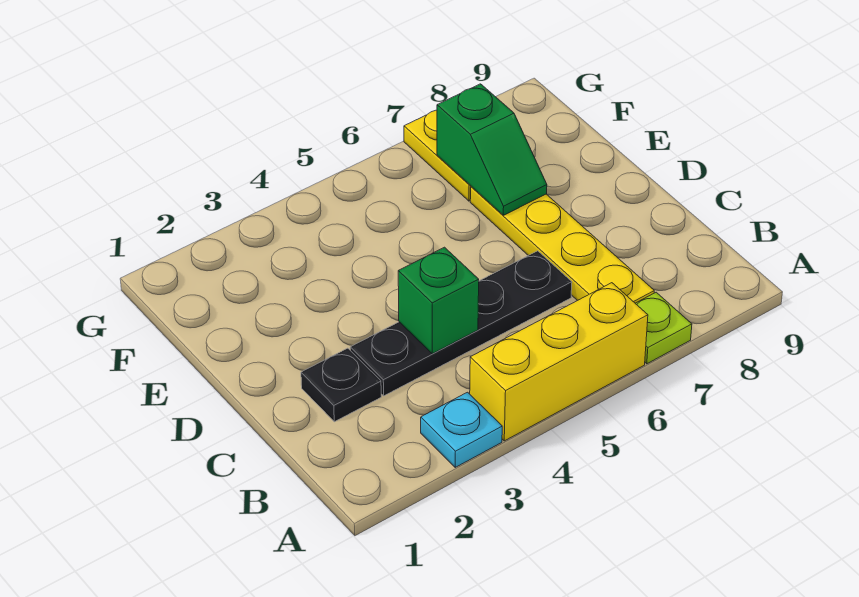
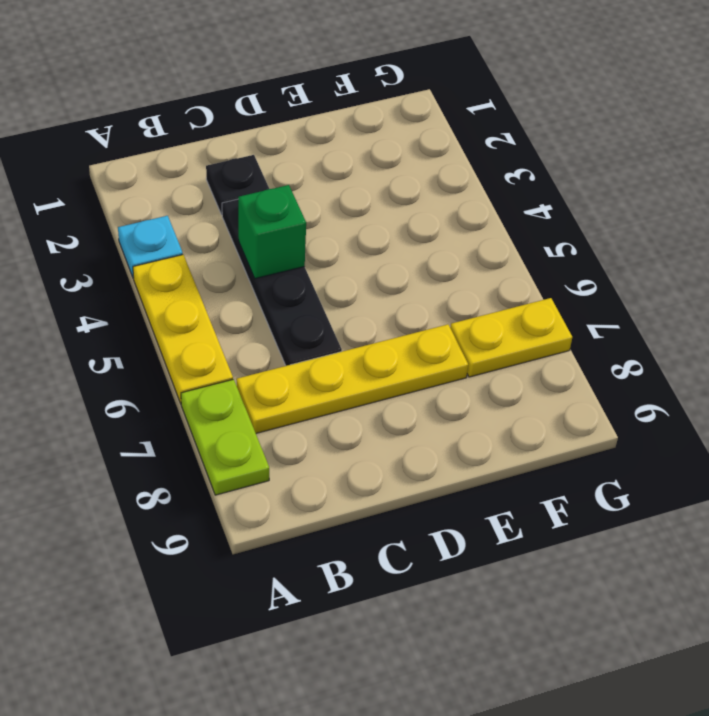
yellow brick A4:A6 level 1 -> yellow plate A4:A6 level 1
lime plate A7 level 1 -> lime plate A7:A8 level 1
green slope E7:F7 level 2 top F -> none

